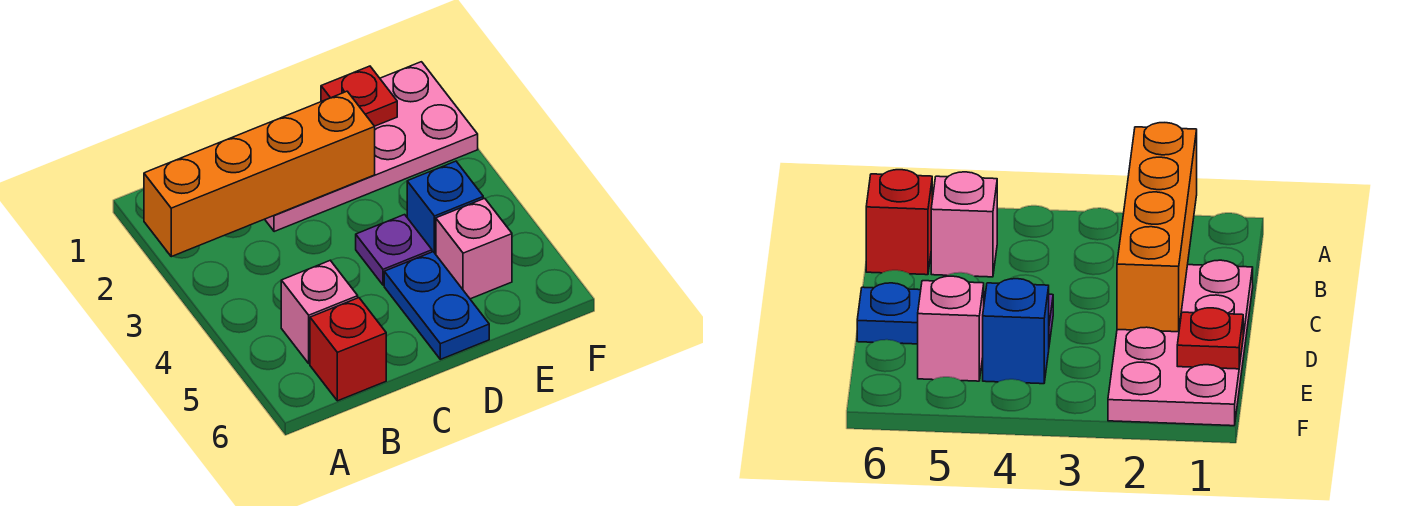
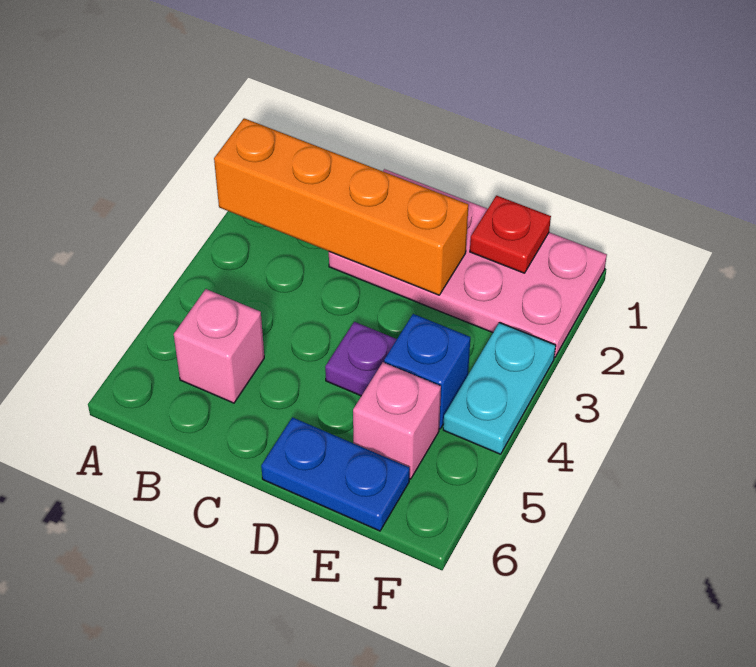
red brick B6 level 1 -> none
blue plate D5:D6 level 1 -> blue plate D6:E6 level 1
none -> cyan plate F3:F4 level 1

